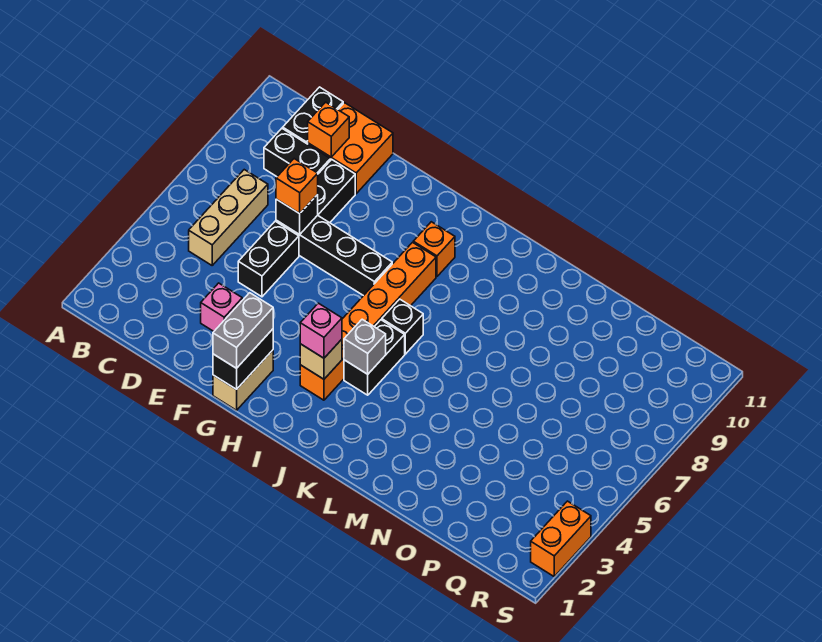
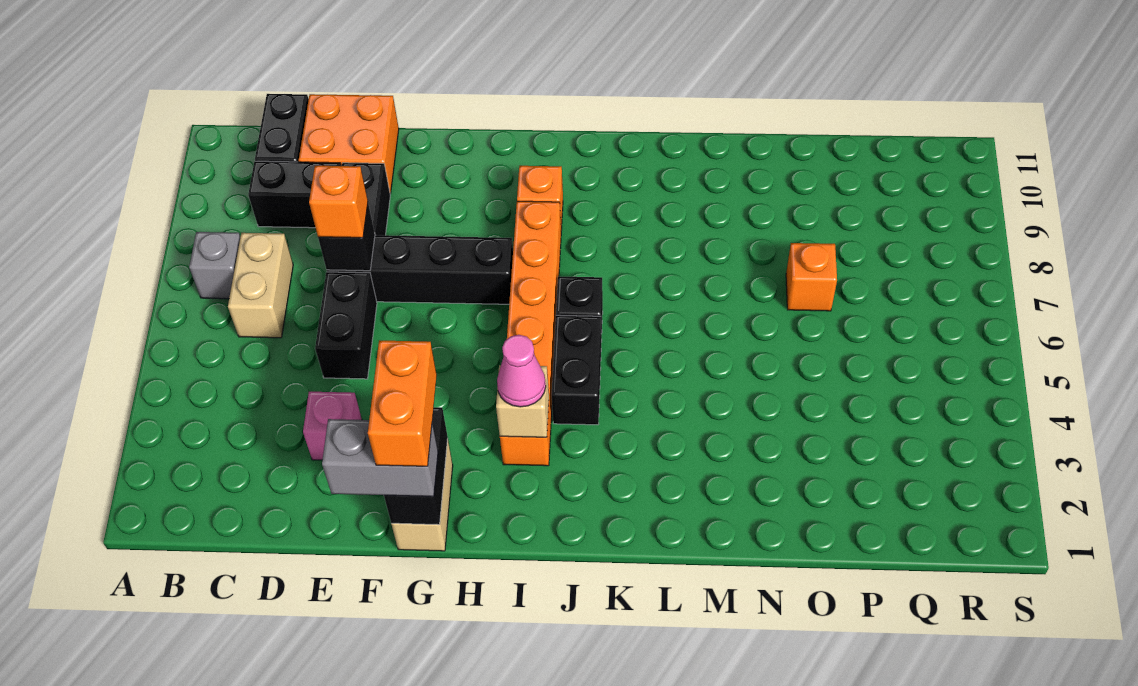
tan brick C5:C7 level 1 -> tan brick C6:C7 level 1
orange brick D10 level 2 -> orange brick O7 level 1
grey brick G1:G2 level 3 -> grey brick F1:G1 level 3
pink brick I3 level 3 -> pink cone I3 level 3
grey brick J4 level 2 -> grey brick B7 level 1
orange brick S2:S3 level 1 -> orange brick G1:G2 level 4

